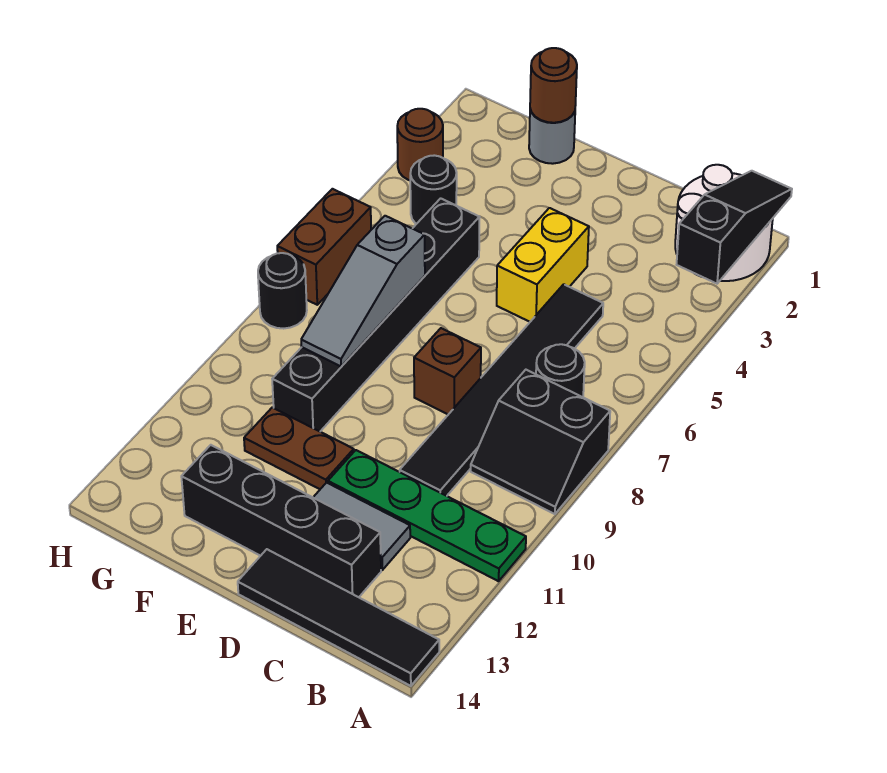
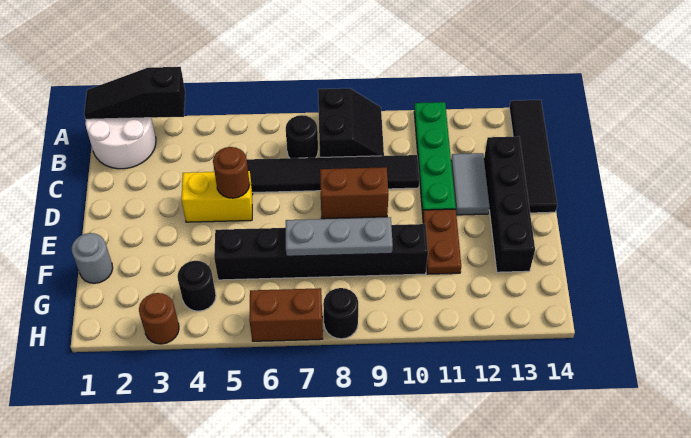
brown brick D8 level 1 -> brown brick D8:D9 level 1
brown round brick F1 level 2 -> brown round brick D5 level 2
grey slope F7:F9 level 2 top 7 -> grey plate F7:F9 level 2

